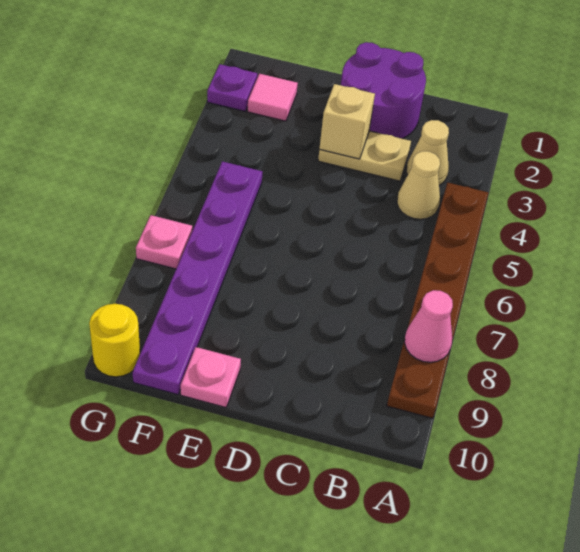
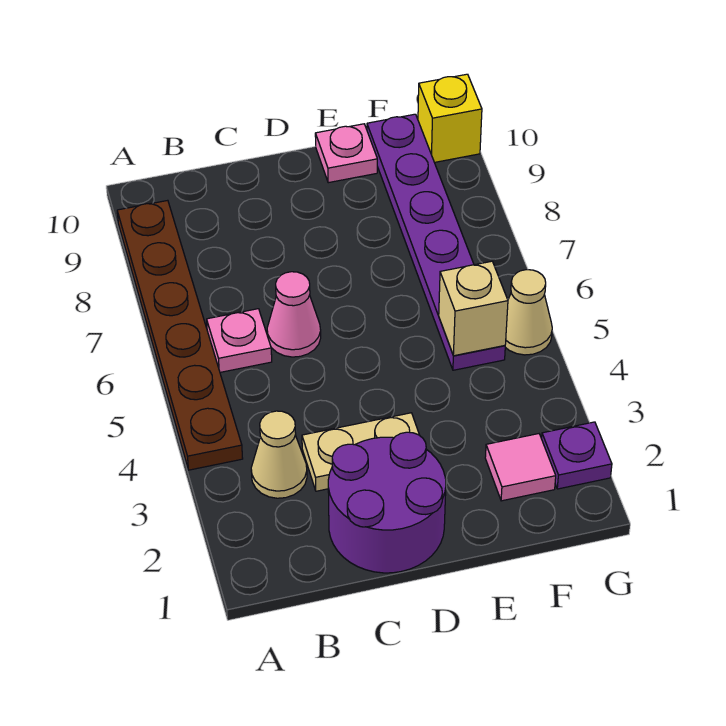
pink cone A8 level 2 -> pink cone C6 level 1
tan cone B4 level 1 -> tan cone G5 level 1
tan brick D3 level 2 -> tan brick F5 level 2
pink plate G7 level 1 -> pink plate B6 level 1
yellow round brick G10 level 1 -> yellow brick G10 level 1

